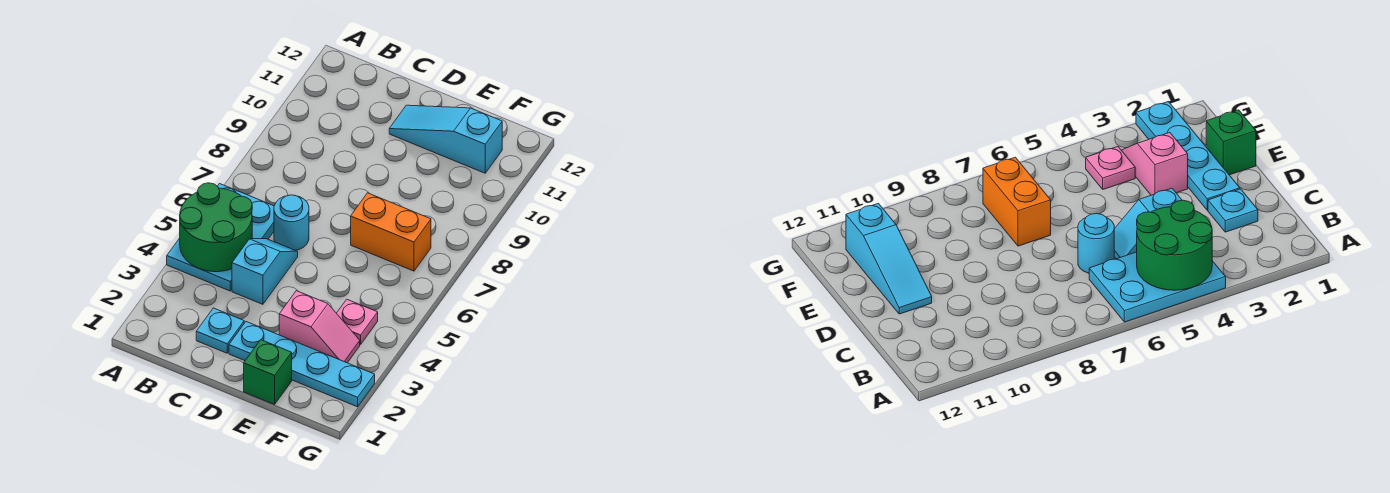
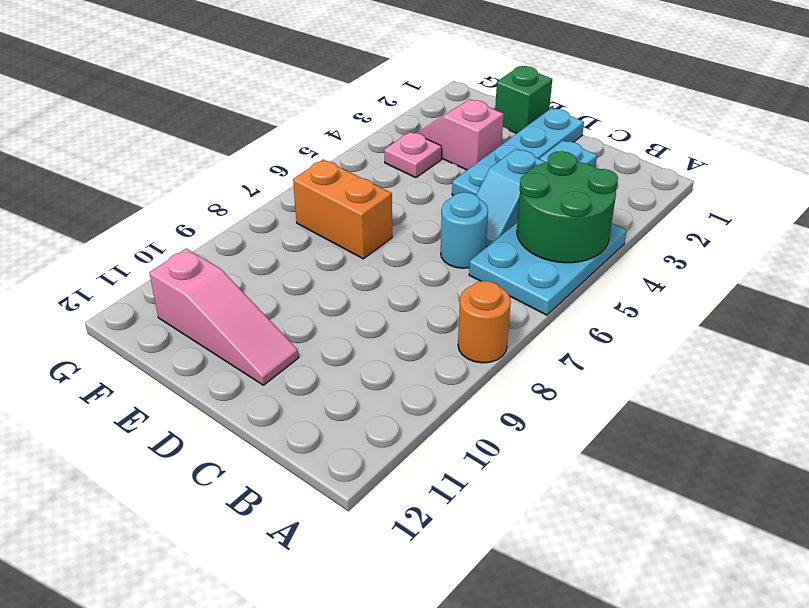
none -> orange round brick A8 level 1
cyan plate D2:G2 level 1 -> cyan plate D1:D4 level 1
cyan slope D11:F11 level 1 top F -> pink slope D11:F11 level 1 top F

